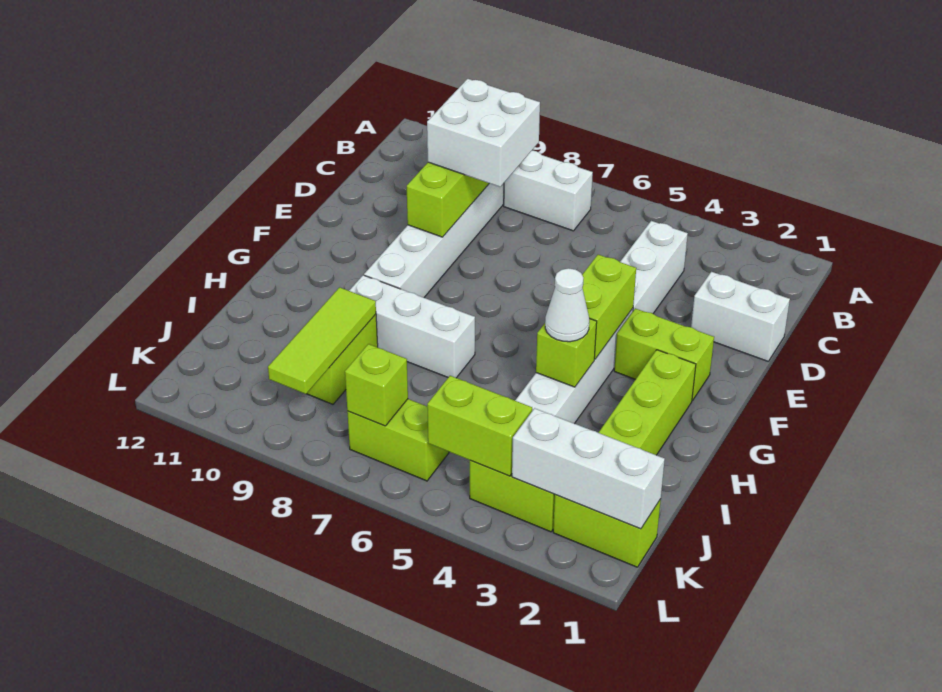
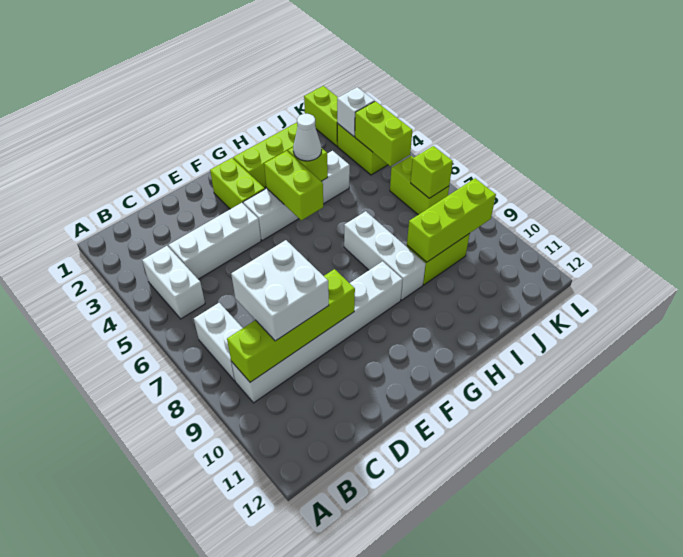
white brick D1:D2 level 1 -> white brick B4:B5 level 1
lime brick F4:G4 level 2 -> lime brick G4:G5 level 2
lime tile I9:K9 level 2 -> lime brick I9:K9 level 2
white brick K1:K3 level 2 -> white brick K3 level 2

